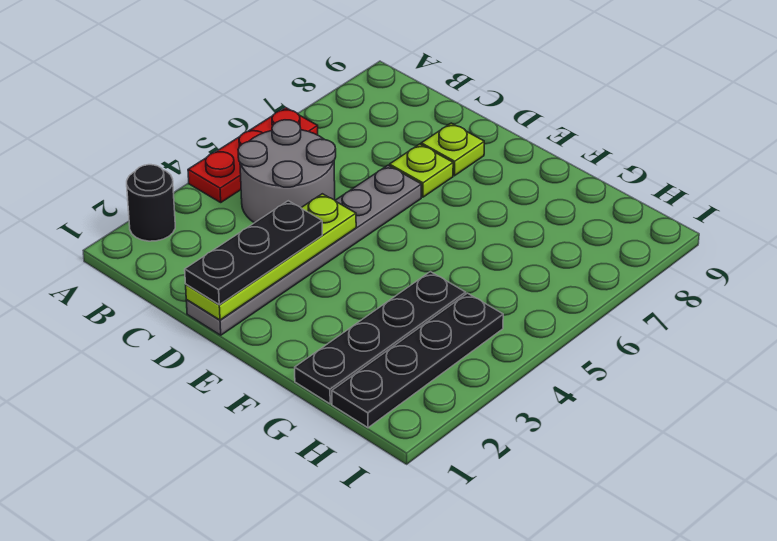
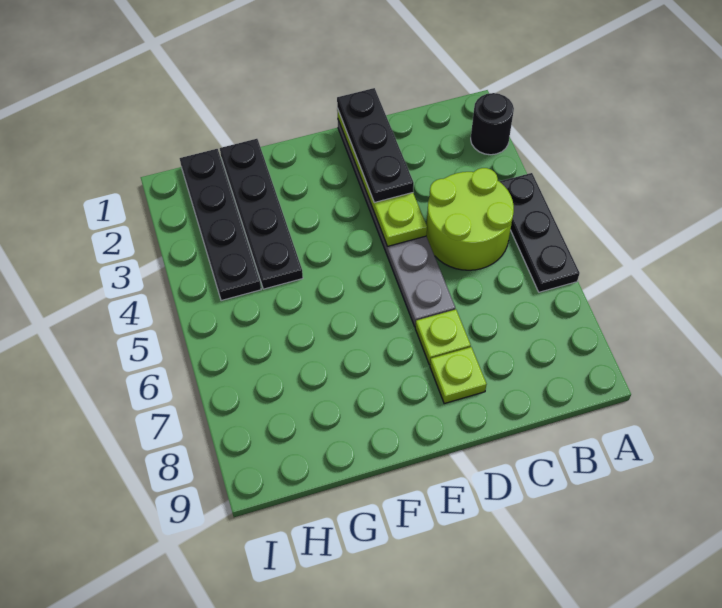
red plate A4:A6 level 1 -> black plate A4:A6 level 1
grey round brick B4:C5 level 1 -> lime round brick B4:C5 level 1

